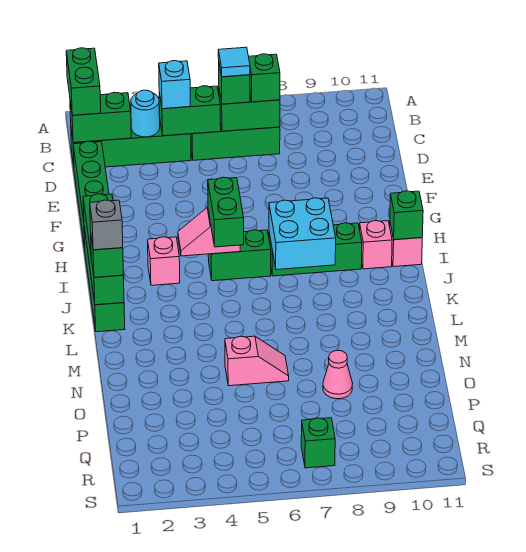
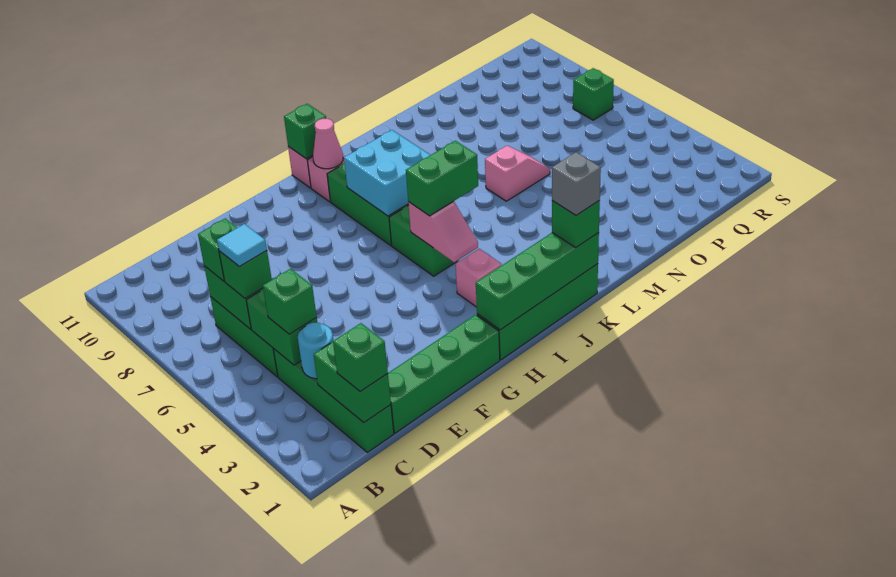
green brick B1:C1 level 3 -> green brick C1 level 3
cyan brick C4 level 3 -> green brick C4 level 3
pink slope N5:N6 level 1 top 5 -> pink slope M6:N6 level 1 top M
pink cone O8 level 1 -> pink cone I10 level 2

